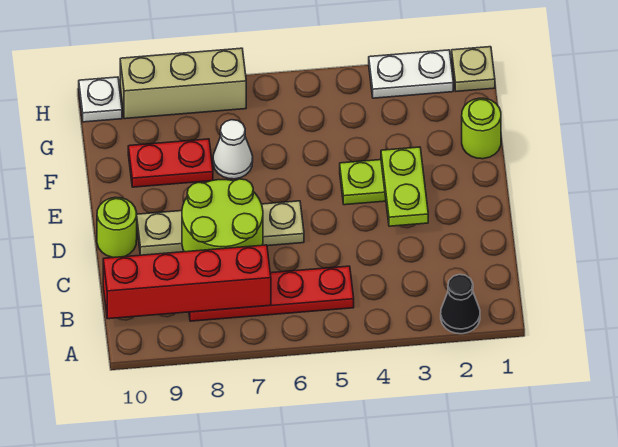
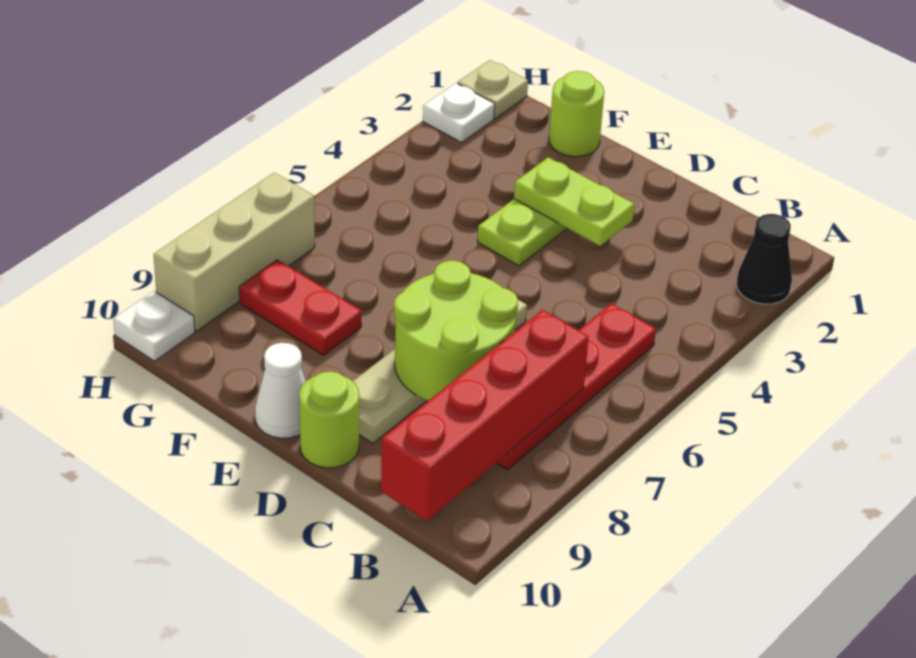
white cone F7 level 1 -> white cone E10 level 1
red plate F8:F9 level 1 -> red plate F8:G8 level 1
white plate H2:H3 level 1 -> white plate H2 level 1

